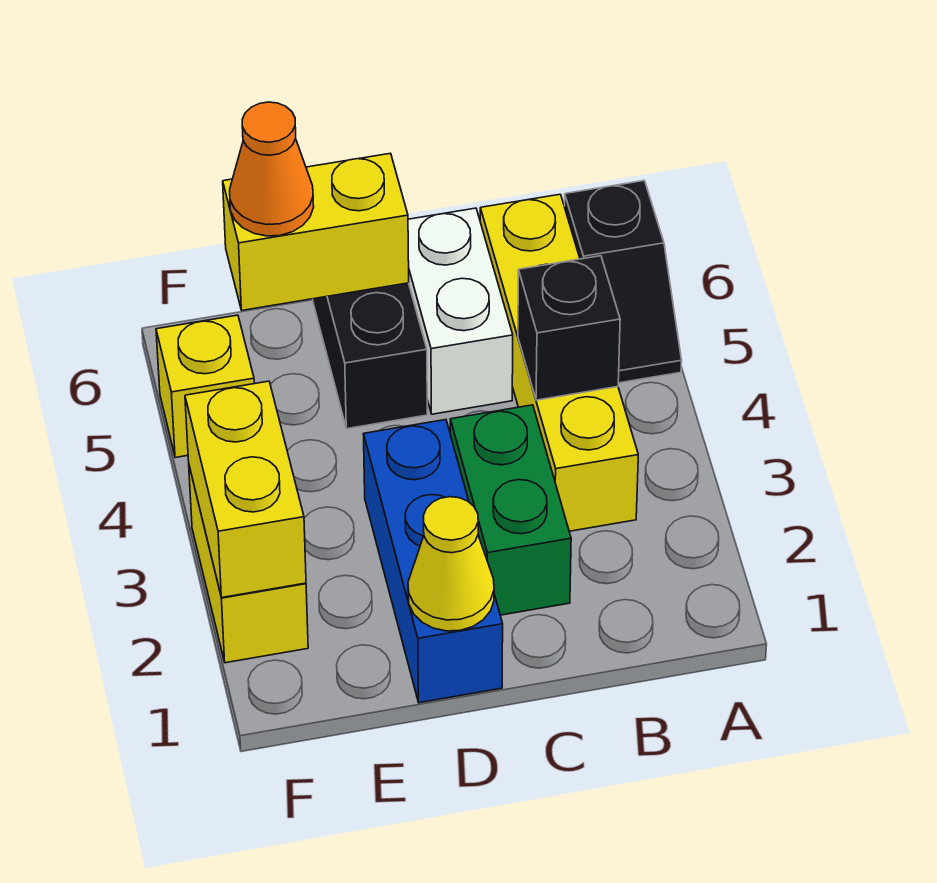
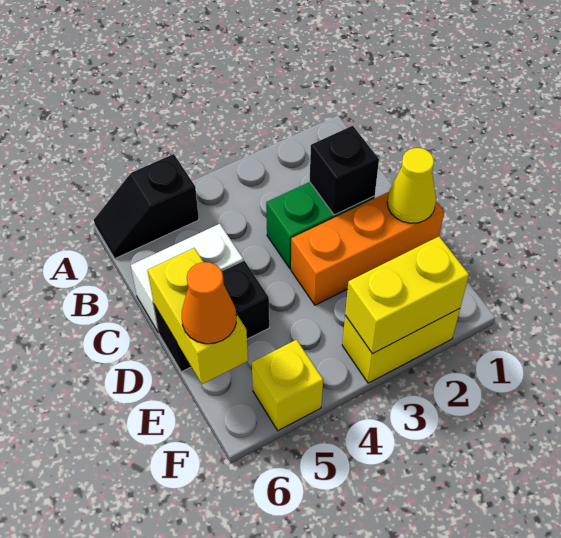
black slope A5:A6 level 1 top 6 -> black slope A5:A6 level 1 top 5
yellow brick B3:B6 level 1 -> none
black brick B4 level 2 -> black brick C2 level 2
blue brick D1:D3 level 1 -> orange brick D1:D3 level 1

